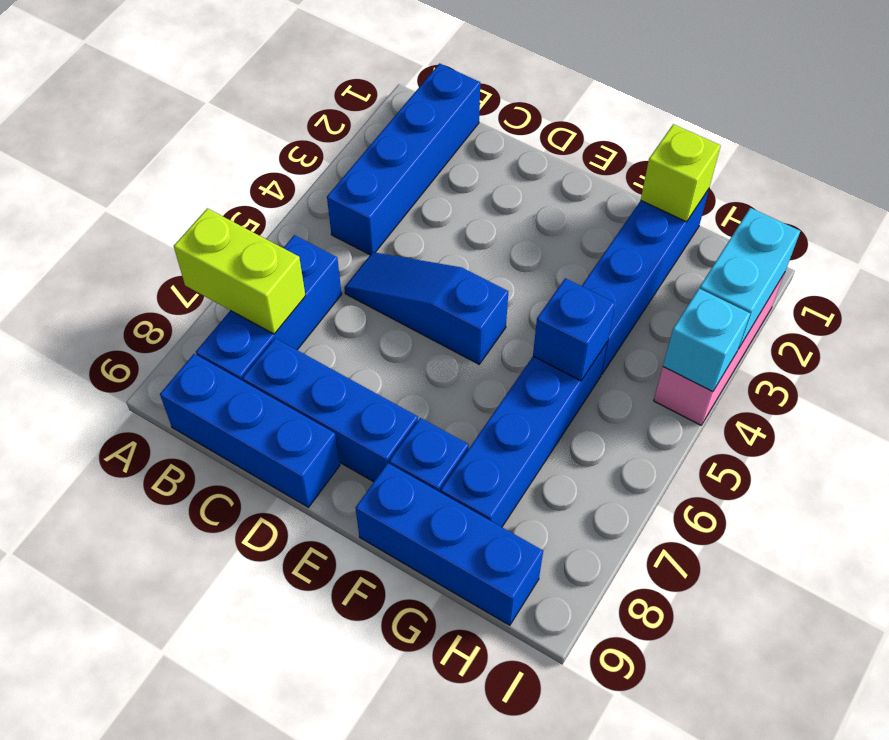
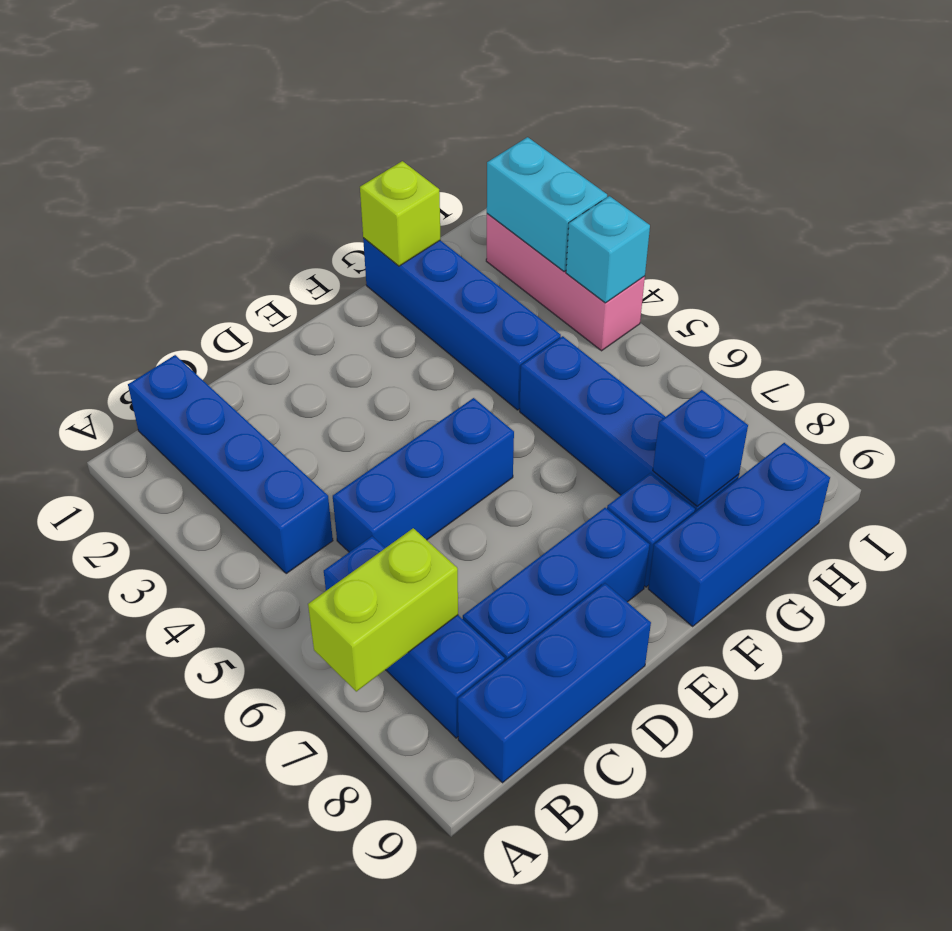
blue slope C5:E5 level 1 top E -> blue brick C5:E5 level 1
blue brick G5 level 2 -> blue brick G8 level 2

